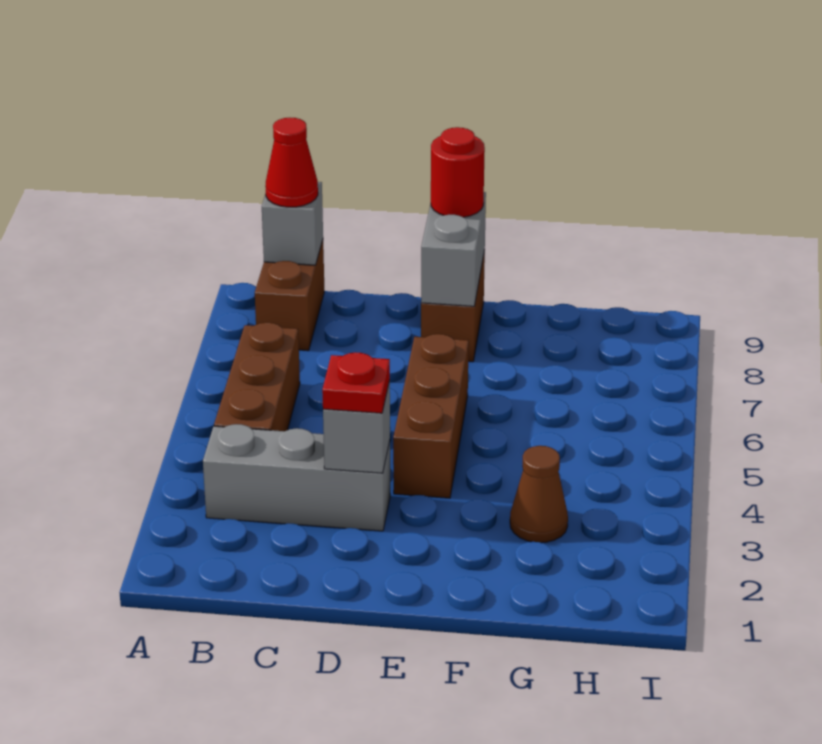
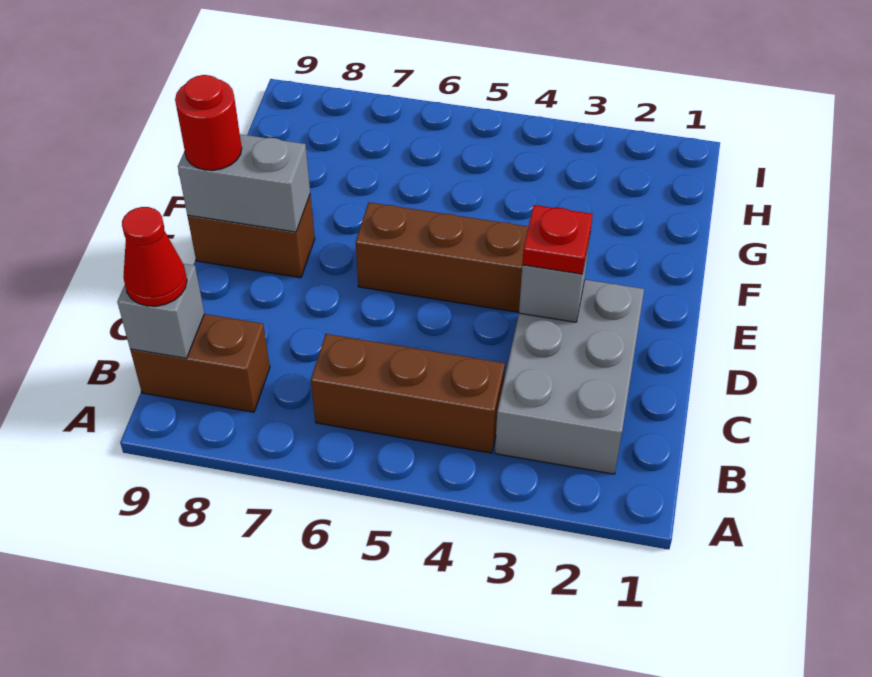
grey brick B3:D3 level 1 -> grey brick B2:D3 level 1
brown cone G3 level 1 -> none

